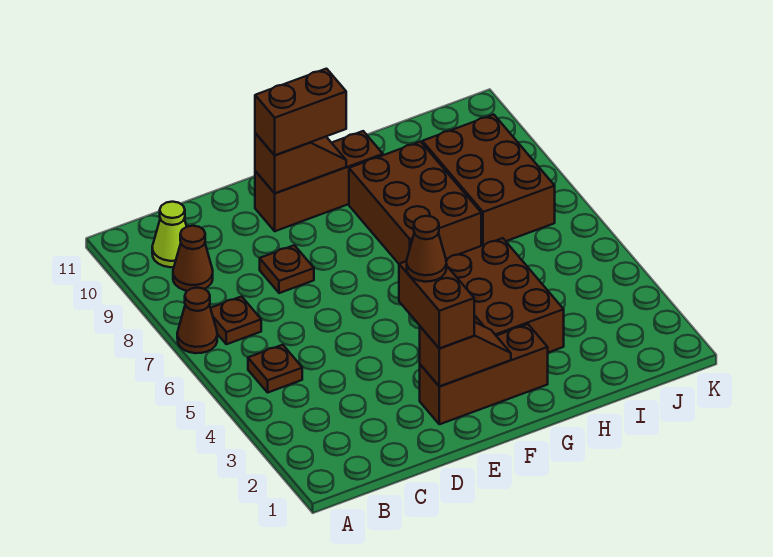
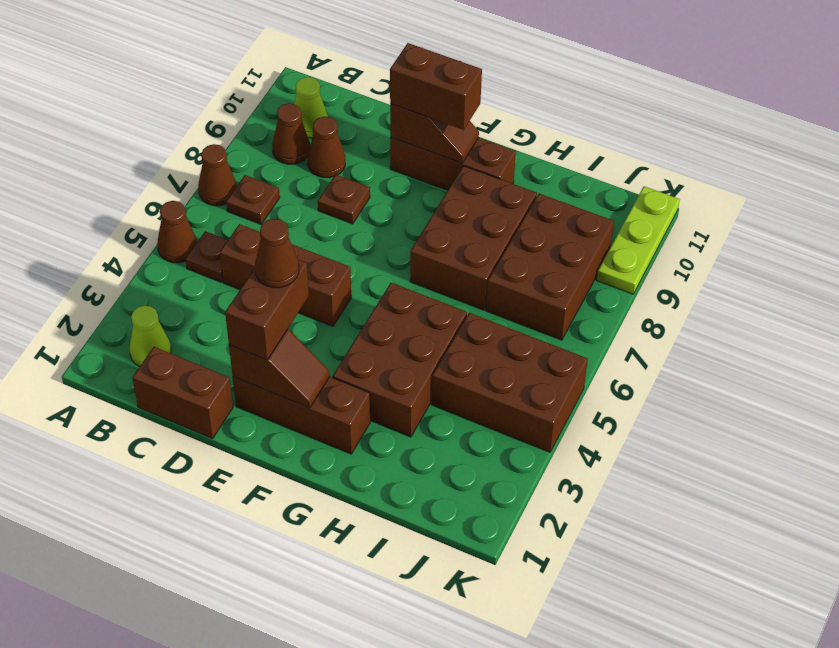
none -> brown cone A5 level 1
none -> lime cone B2 level 1
none -> brown brick C1:D1 level 1
none -> brown brick C5:E5 level 1
none -> brown cone C9 level 1
none -> brown brick I4:K5 level 1
none -> lime plate K9:K11 level 1

